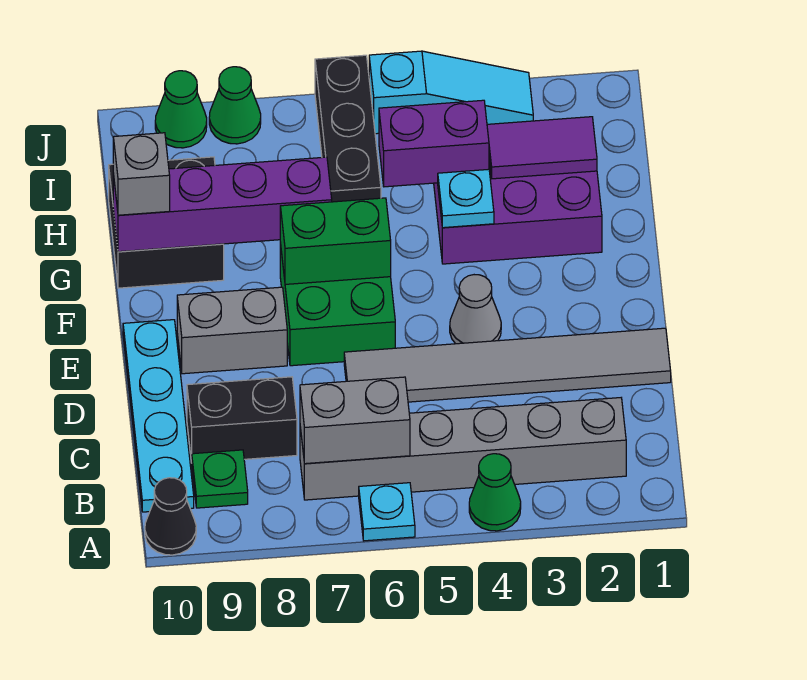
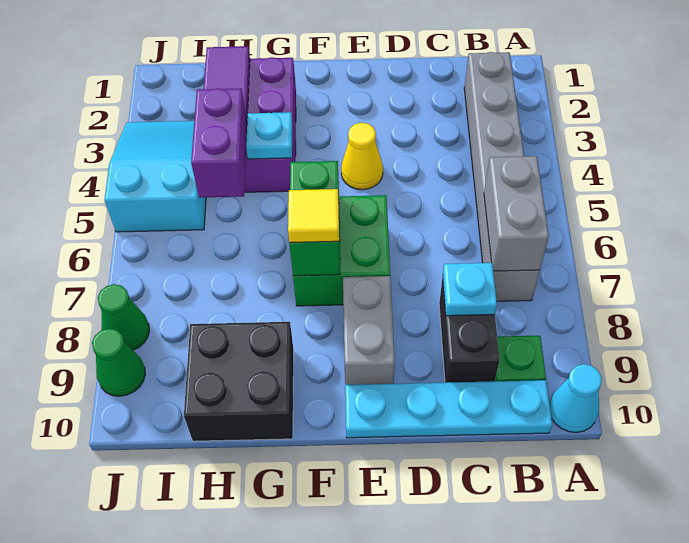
green cone A4 level 1 -> none
cyan plate A6 level 1 -> cyan plate C8 level 2
black cone A10 level 1 -> cyan cone A10 level 1
grey tile D1:D6 level 1 -> none
grey cone E4 level 1 -> yellow cone E4 level 1
none -> yellow tile F7 level 3
purple brick G7:G10 level 2 -> none
grey brick G10 level 3 -> none
black brick H6:J6 level 1 -> none
cyan slope J3:J5 level 1 top 5 -> cyan slope I3:J5 level 1 top 5

